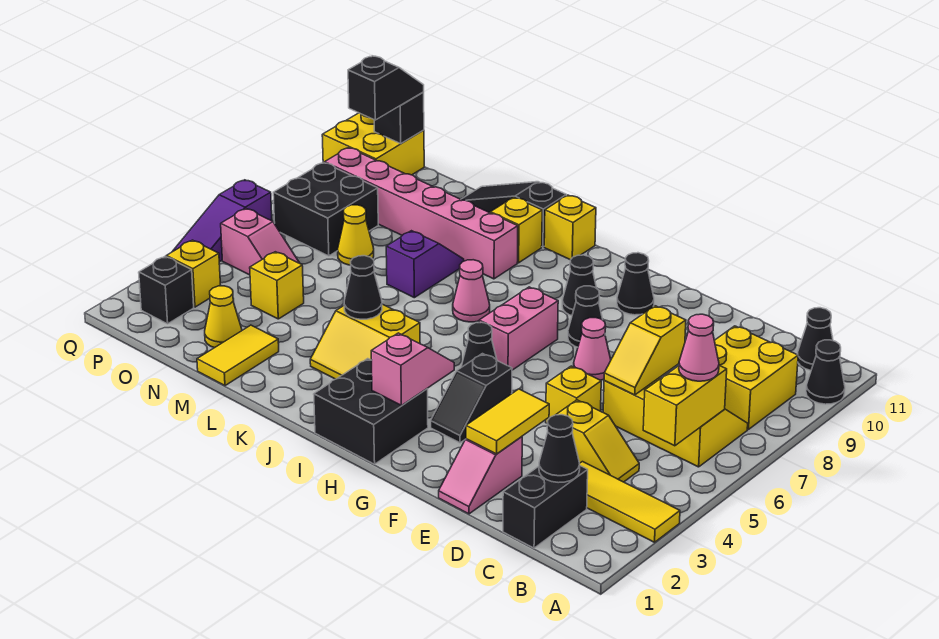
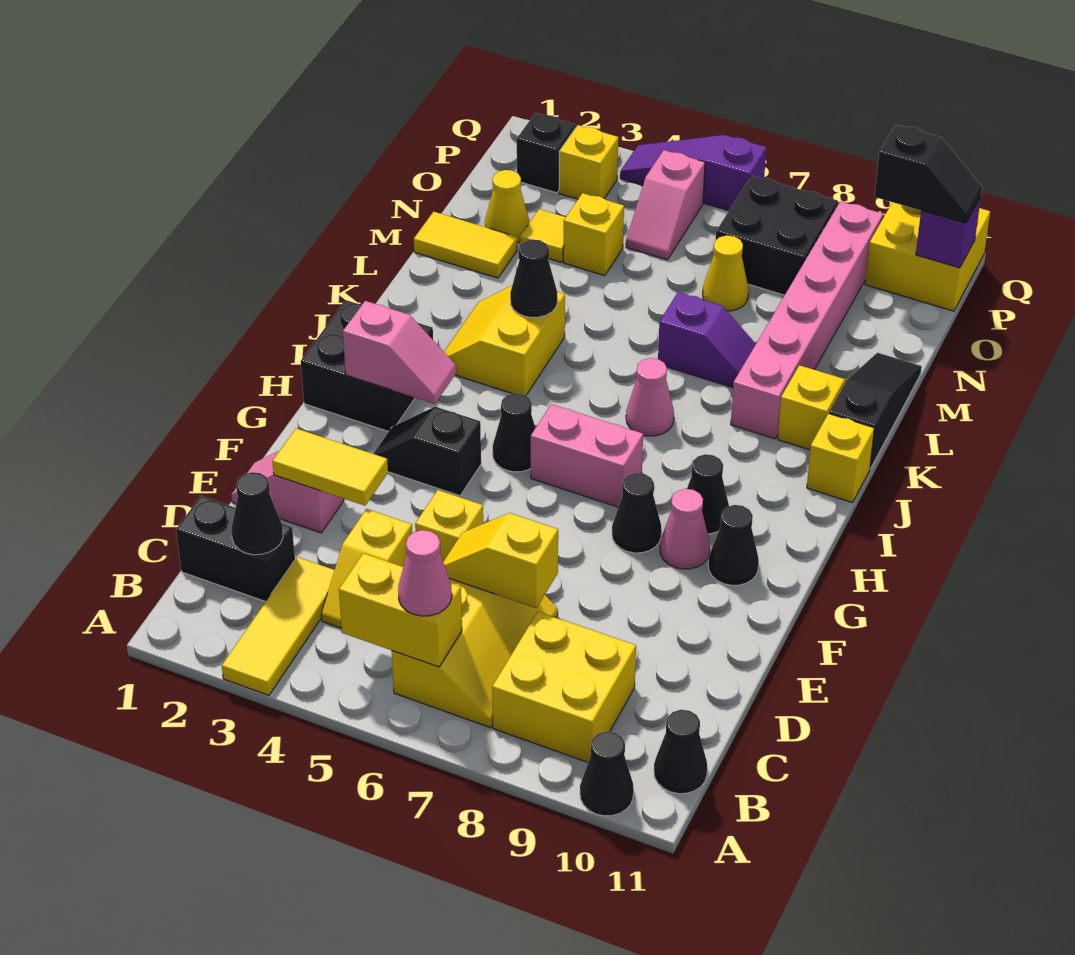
pink cone F7 level 1 -> pink cone G9 level 1
none -> yellow tile N3 level 1
black brick P11 level 2 -> purple brick P11 level 2

